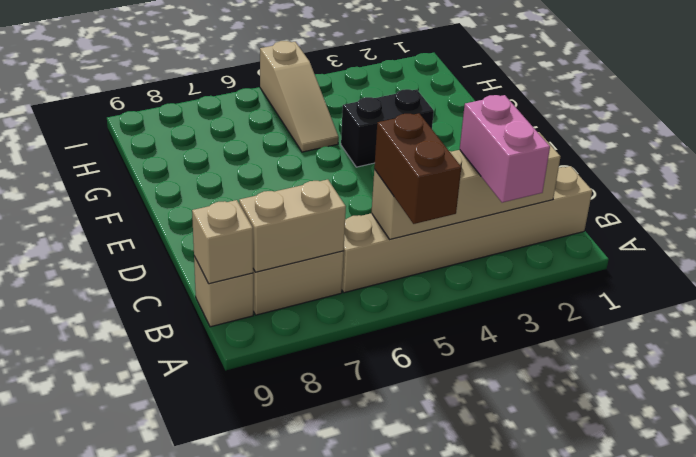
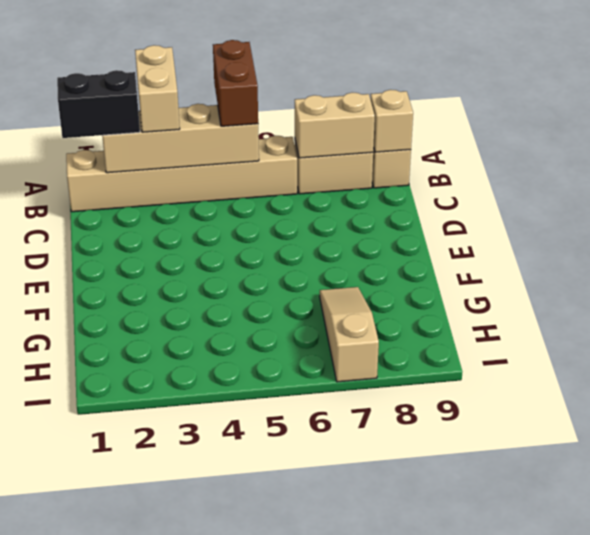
pink brick A3:B3 level 3 -> tan brick A3:B3 level 3
black brick F3:F4 level 1 -> black brick B1:B2 level 3
tan slope G5:I5 level 1 top I -> tan slope G7:I7 level 1 top I

